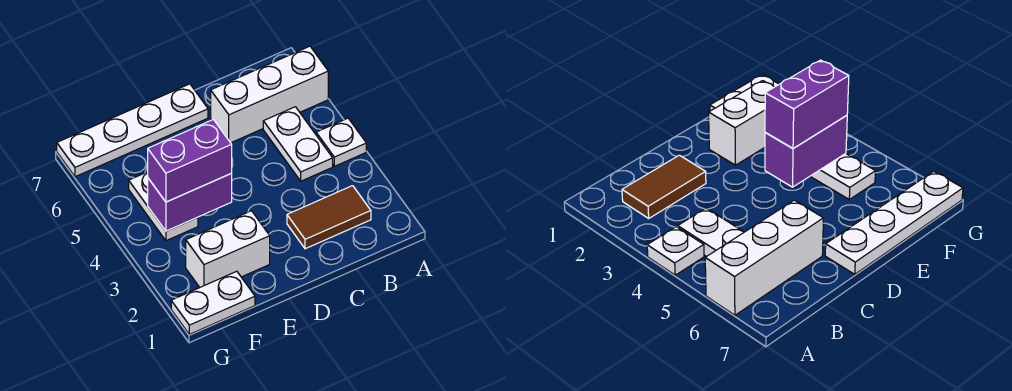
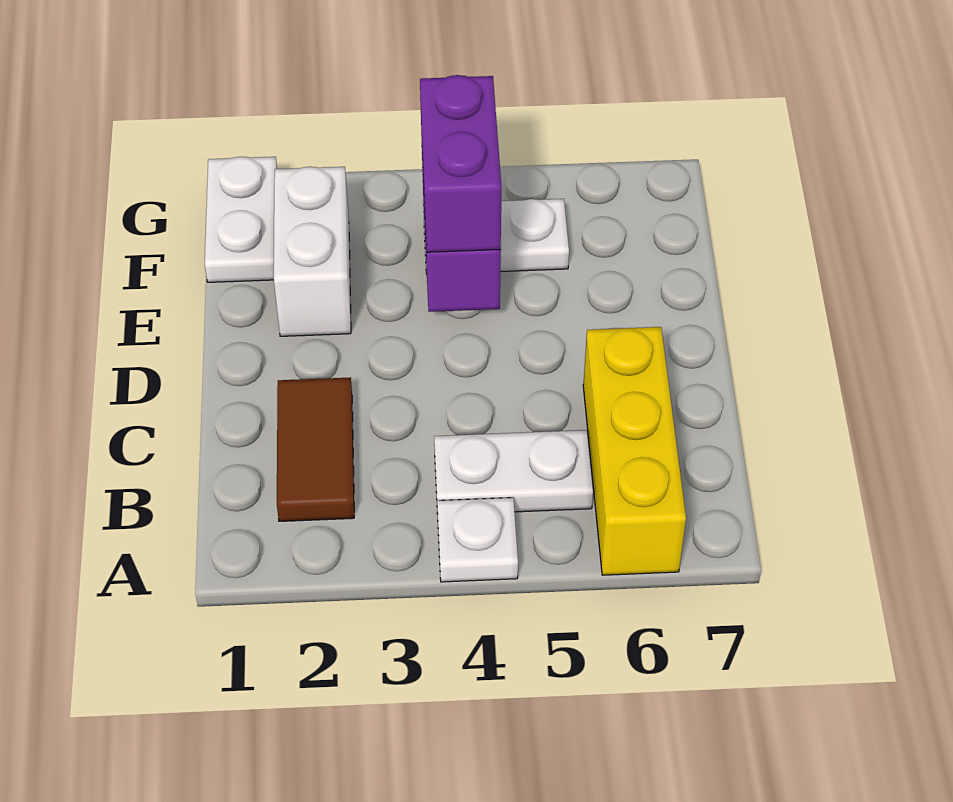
white brick A6:C6 level 1 -> yellow brick A6:C6 level 1
white plate D7:G7 level 1 -> none

